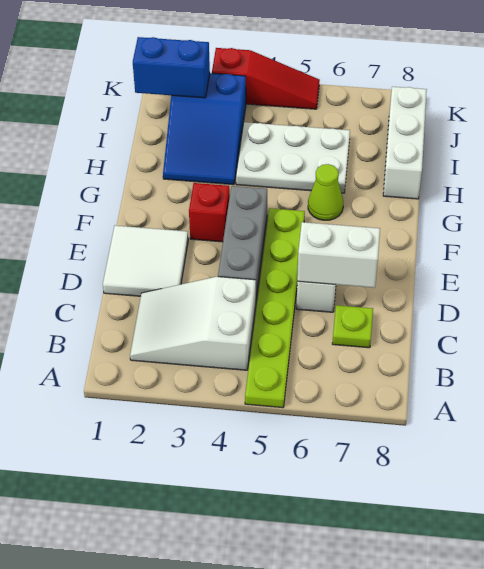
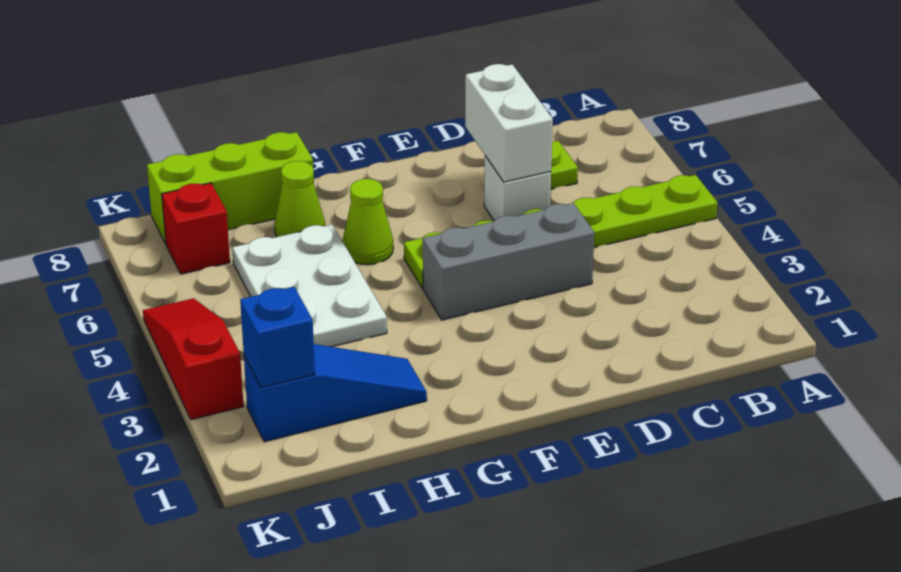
white slope B2:C4 level 1 top 4 -> none
white tile D1:E2 level 1 -> none
red brick F3 level 1 -> red brick J7 level 1
blue slope H2:J3 level 1 top J -> blue slope H2:J2 level 1 top J
none -> lime cone H7 level 1
white brick H8:J8 level 1 -> lime brick H8:J8 level 1
blue brick J1:J2 level 2 -> blue brick J2 level 2

